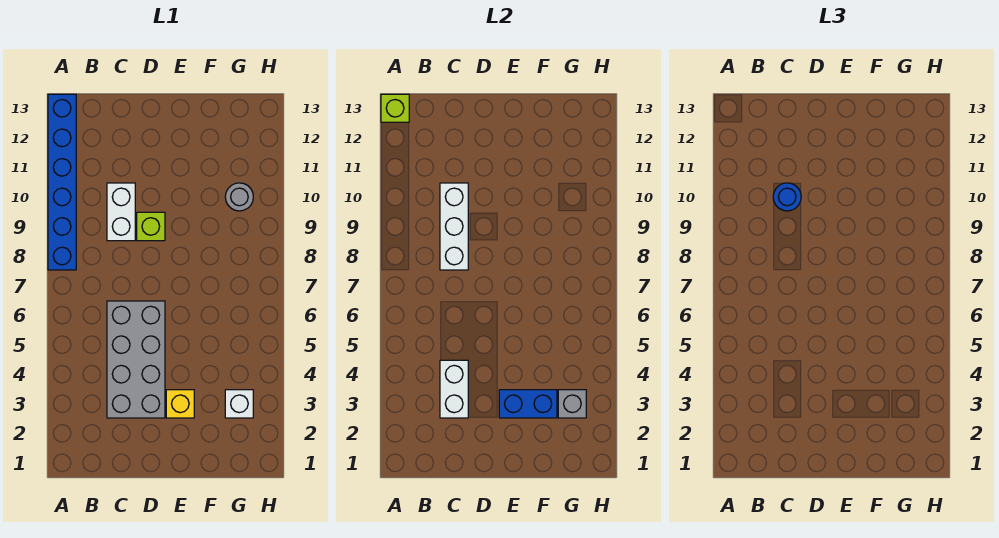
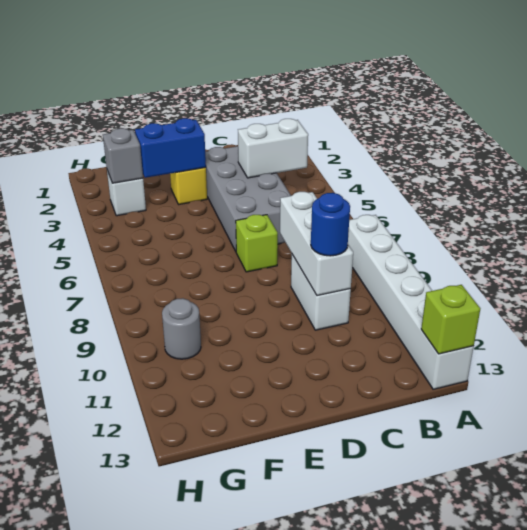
blue brick A8:A13 level 1 -> white brick A8:A13 level 1
white brick C3:C4 level 2 -> white brick B4:C4 level 2
lime brick D9 level 1 -> lime brick D7 level 1

